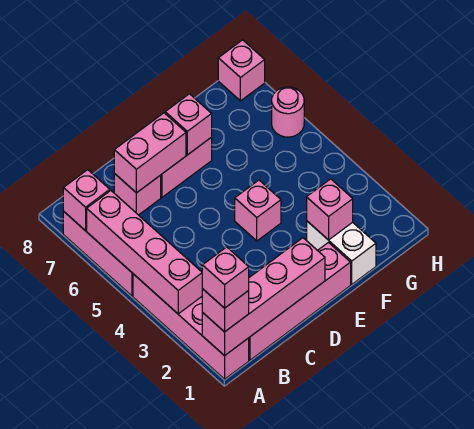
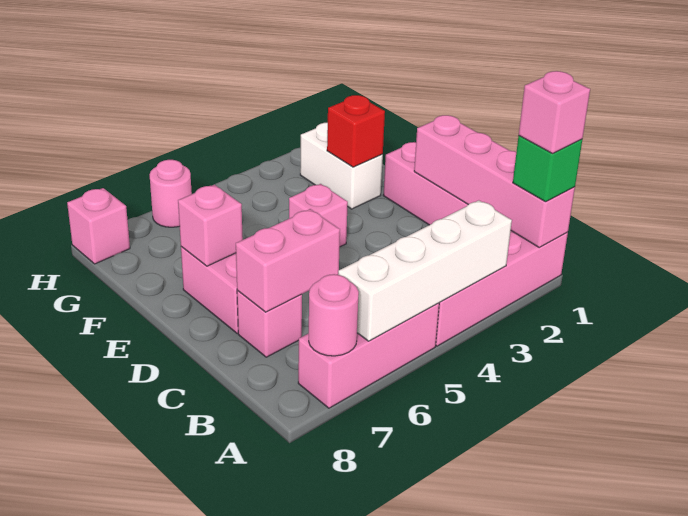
pink brick A1 level 3 -> green brick A1 level 3
pink brick A3:A6 level 2 -> white brick A3:A6 level 2
pink brick A7 level 2 -> pink round brick A7 level 2
pink brick C7:D7 level 2 -> pink brick C6:C7 level 2
white brick F1:F2 level 1 -> white brick F2:G2 level 1
pink brick F2 level 2 -> red brick F2 level 2

